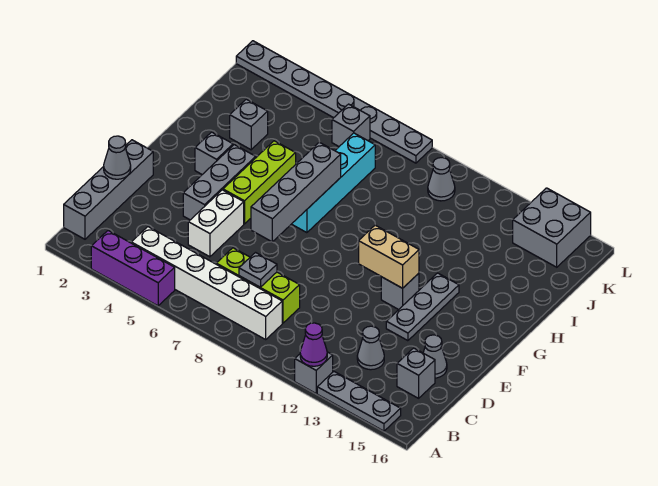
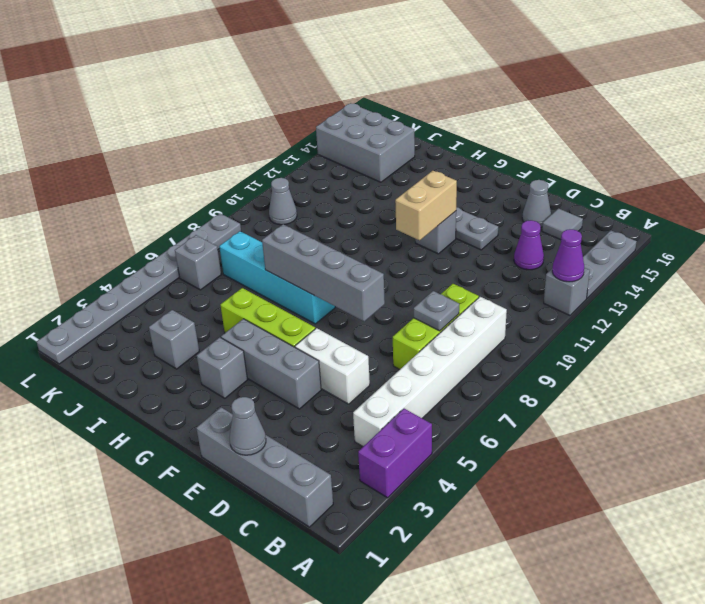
purple brick A3:A5 level 1 -> purple brick A3:A4 level 1
grey cone C13 level 1 -> purple cone C13 level 1
grey brick C15 level 1 -> grey tile C15 level 1
grey brick K14:L15 level 1 -> grey brick J14:L15 level 1

